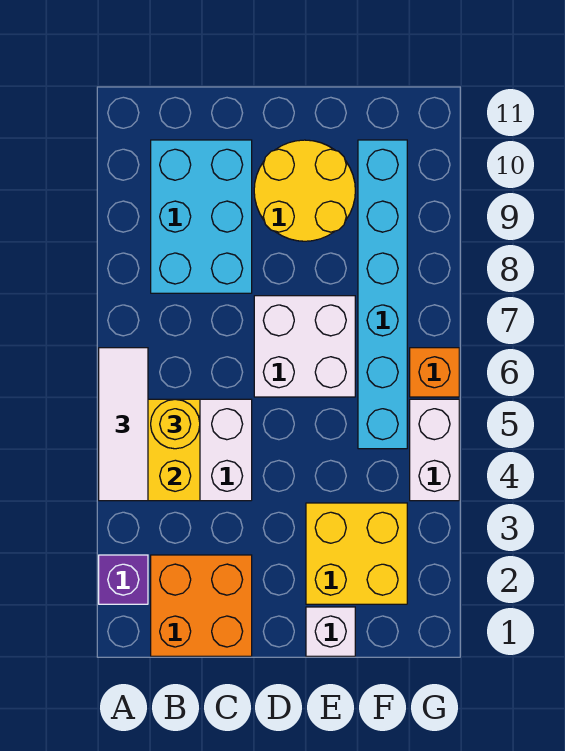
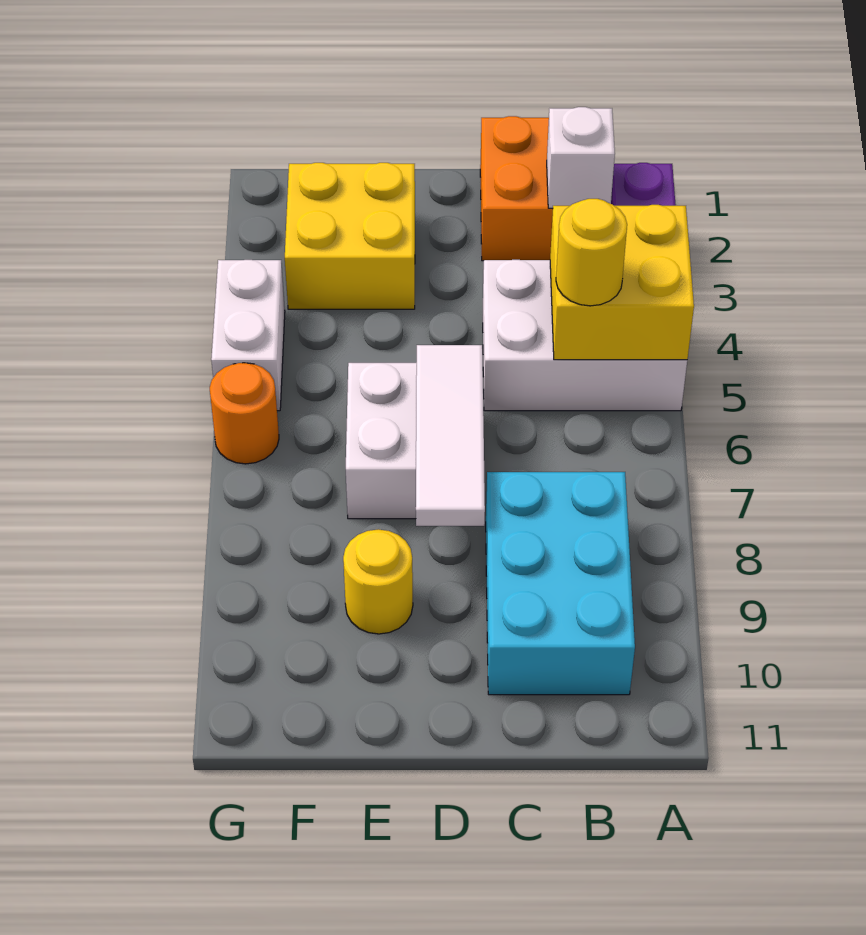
white tile A4:A6 level 3 -> white tile D6:D8 level 2
yellow round brick D9:E10 level 1 -> yellow round brick E9 level 1
white brick E1 level 1 -> white brick B2 level 2
cyan brick F5:F10 level 1 -> none
orange brick G6 level 1 -> orange round brick G6 level 1

